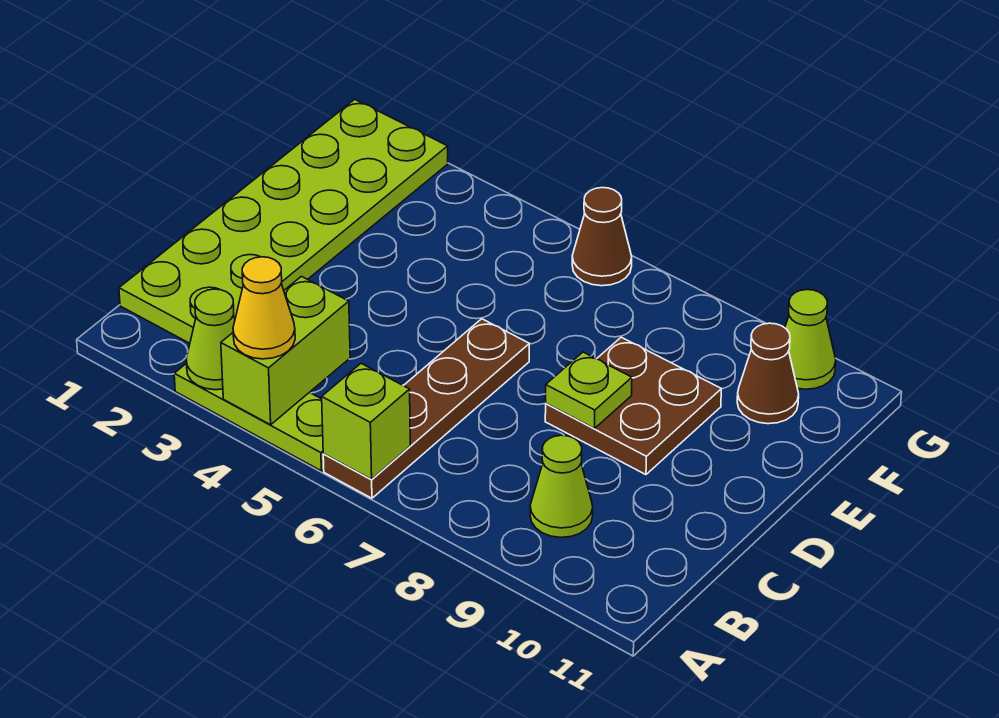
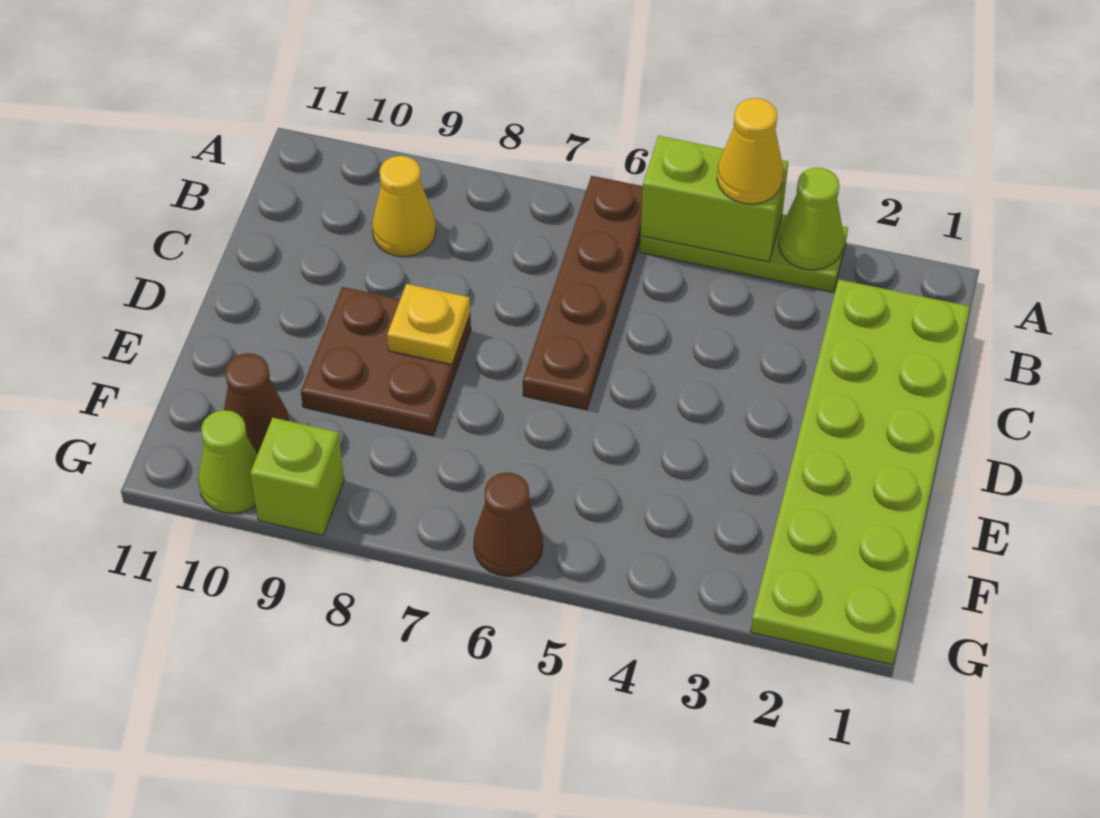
lime brick A4:B4 level 2 -> lime brick A4:A5 level 2
lime brick A6 level 2 -> lime brick G9 level 1
lime cone B9 level 1 -> yellow cone B9 level 1
lime plate D8 level 2 -> yellow plate D8 level 2

